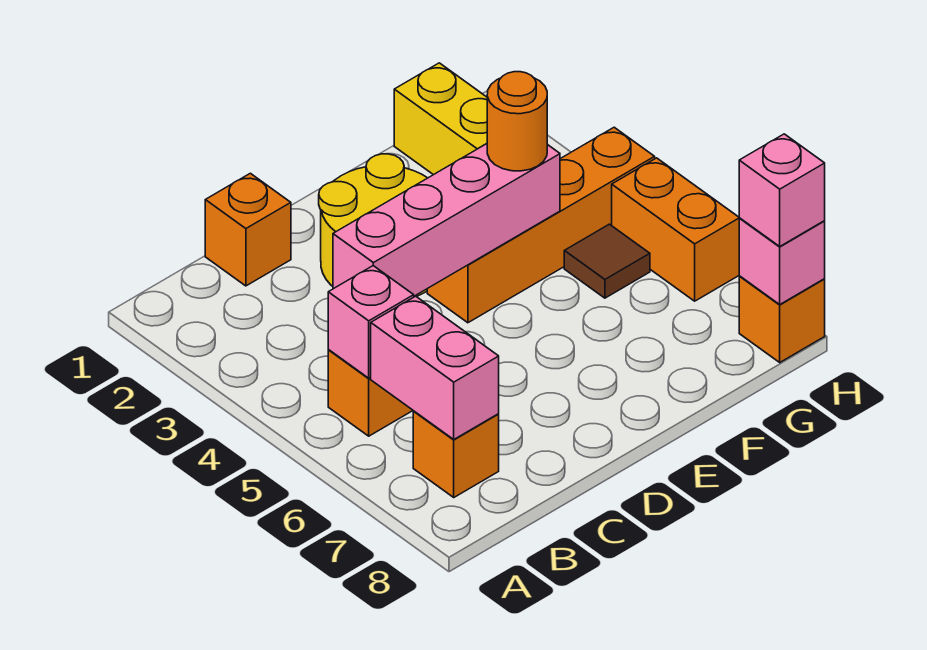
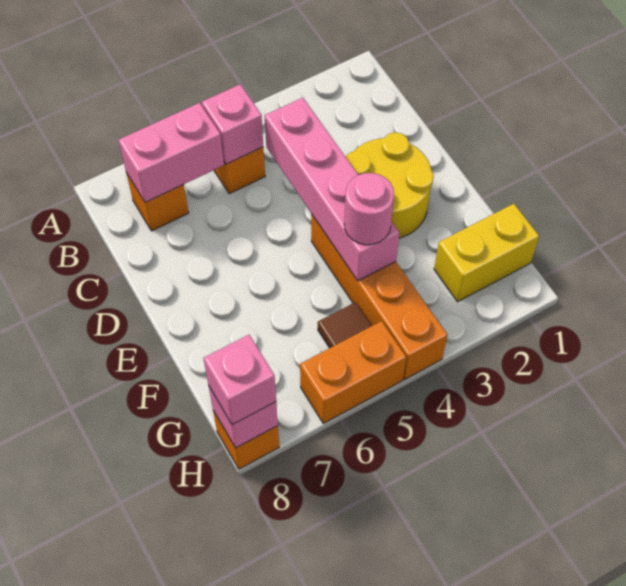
orange brick C1 level 1 -> none
orange round brick F4 level 3 -> pink round brick F4 level 3

